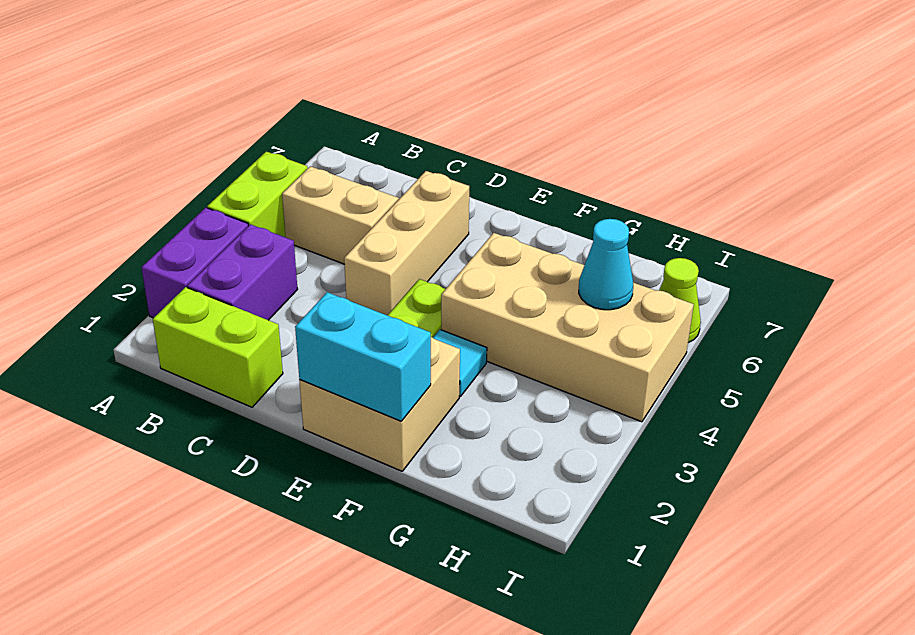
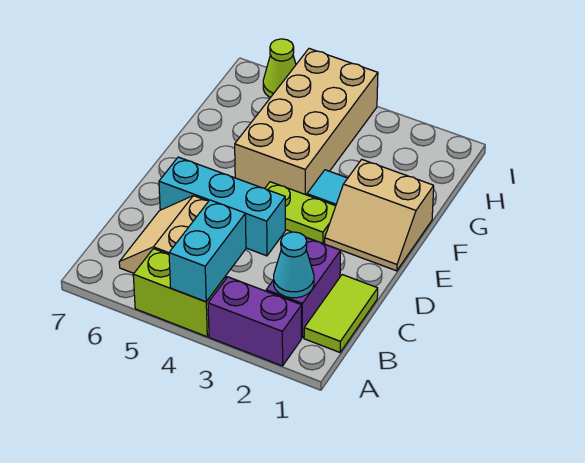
lime brick B1:C1 level 1 -> lime tile B1:C1 level 1
purple brick B2:B3 level 1 -> purple brick B2:C2 level 1
tan brick D4:D6 level 1 -> cyan brick D4:D6 level 1
tan brick E1:F2 level 1 -> tan slope E1:F2 level 1 top F
cyan brick E1:F1 level 2 -> cyan brick A4:B4 level 2
cyan cone H5 level 2 -> cyan cone B2 level 2

